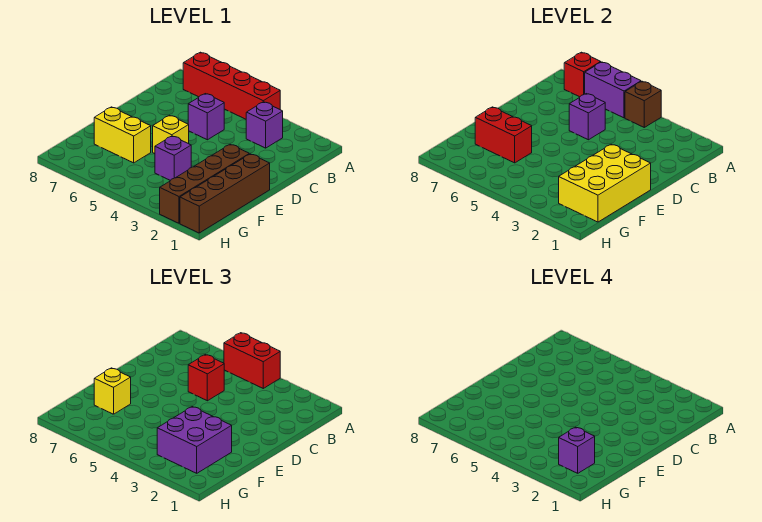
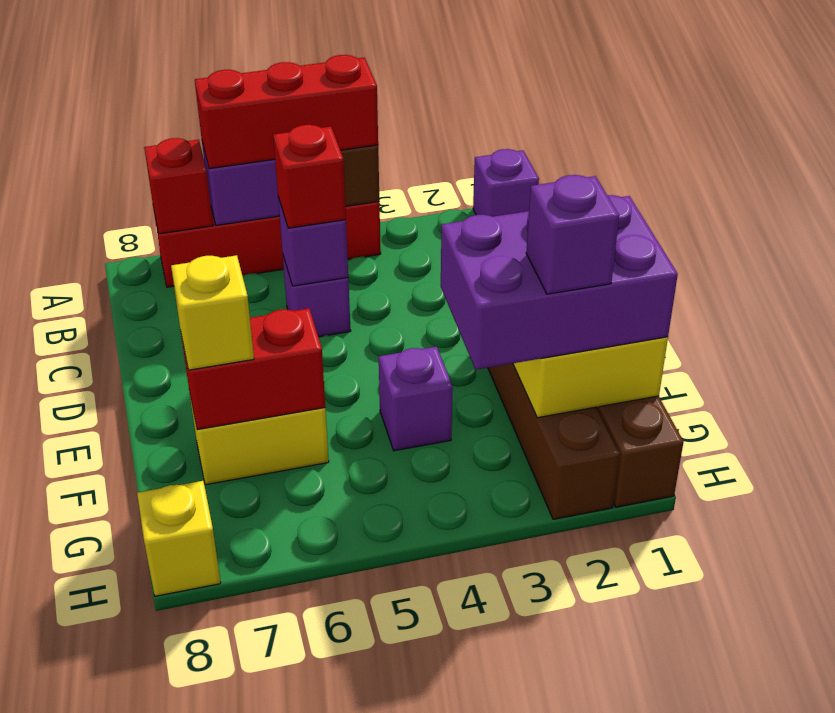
red brick A4:A5 level 3 -> red brick A4:A6 level 3
purple brick B3 level 1 -> purple brick A1 level 1
yellow brick E5 level 1 -> yellow brick H8 level 1
purple brick F2:G3 level 3 -> purple brick F1:G3 level 3

